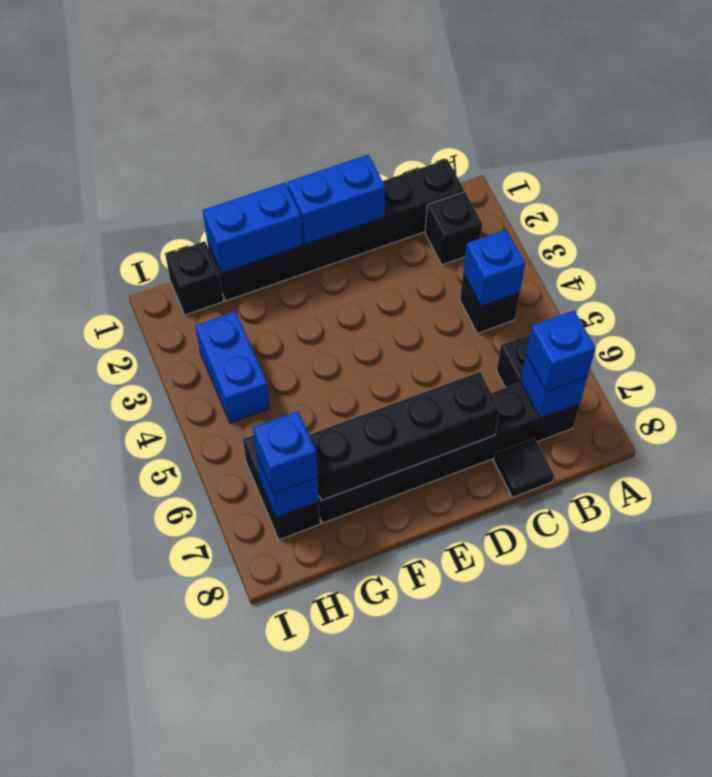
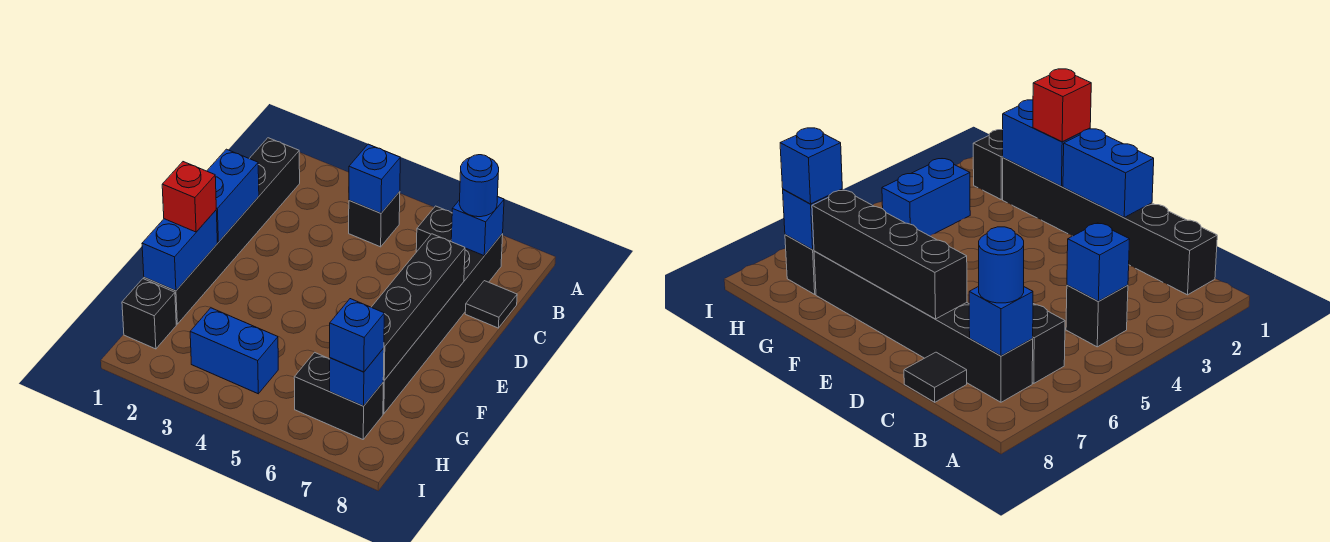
black brick B2 level 1 -> none
blue brick B7 level 3 -> blue round brick B7 level 3
none -> red brick F1 level 3

